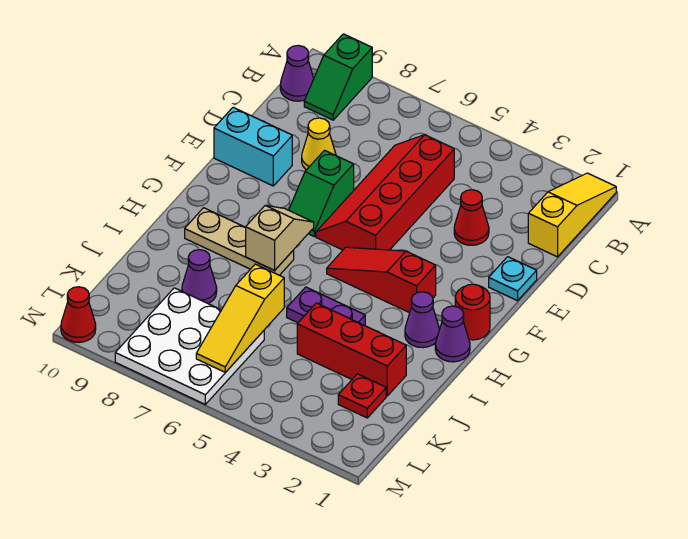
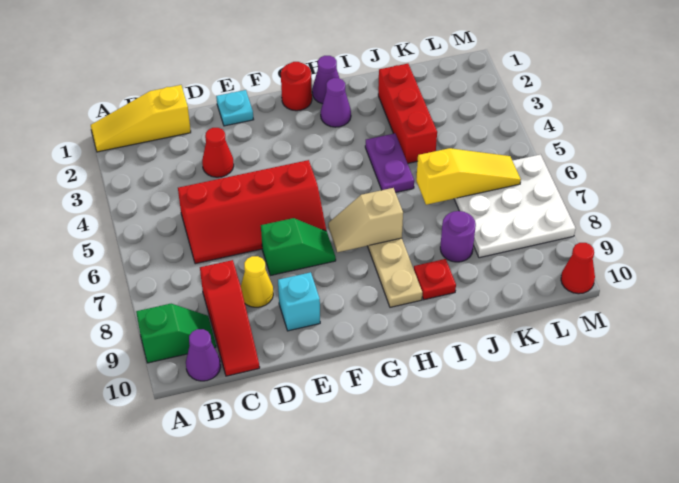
cyan brick E9:E10 level 1 -> cyan brick E9 level 1
red slope G3:G5 level 1 top 3 -> red slope C8:C10 level 1 top 8
purple cone J8 level 1 -> purple round brick J8 level 1
red plate K2 level 1 -> red plate I9 level 1

